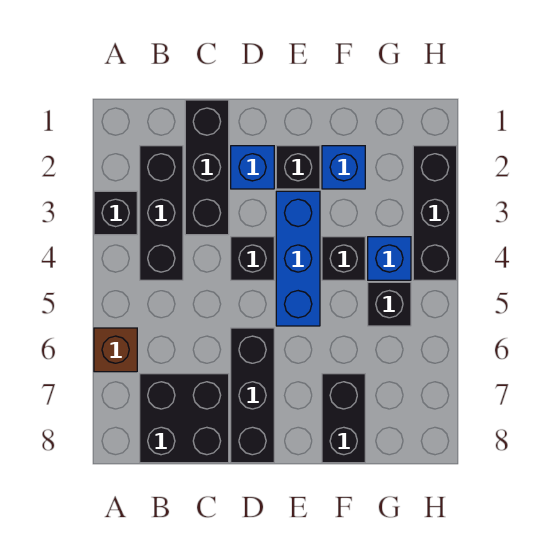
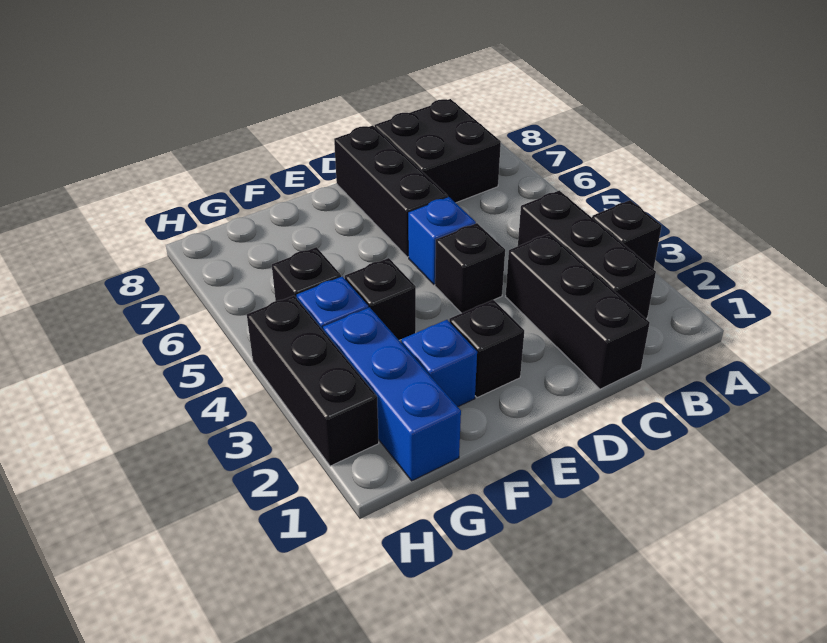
brown brick A6 level 1 -> none
blue brick D2 level 1 -> blue brick D5 level 1
blue brick E3:E5 level 1 -> blue brick G1:G3 level 1
black brick F7:F8 level 1 -> none

